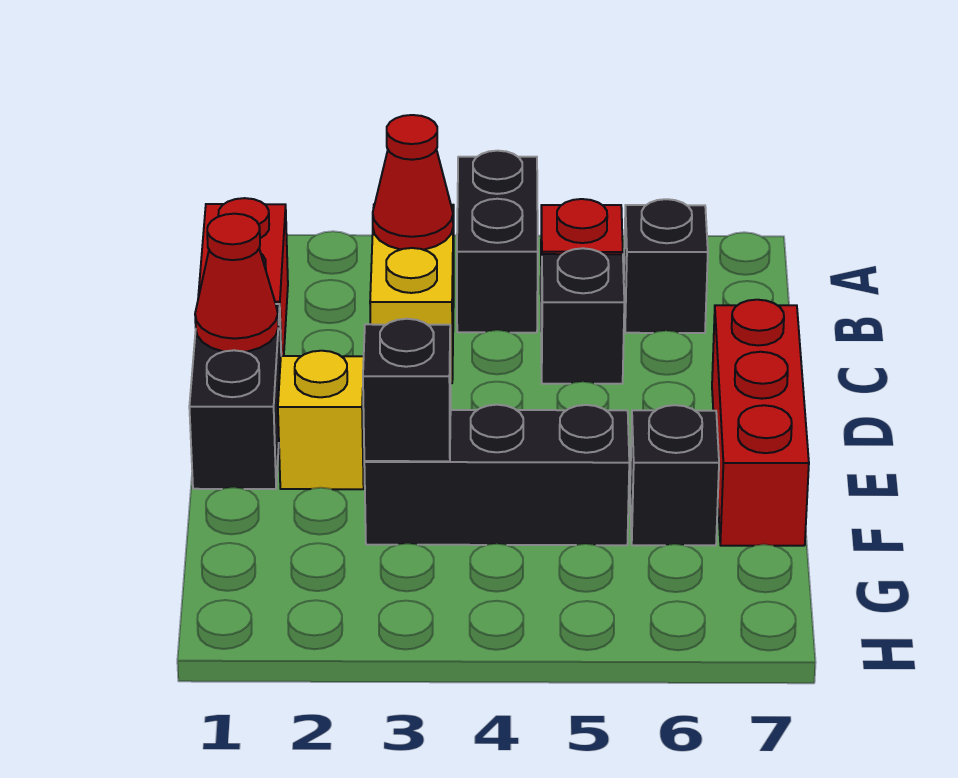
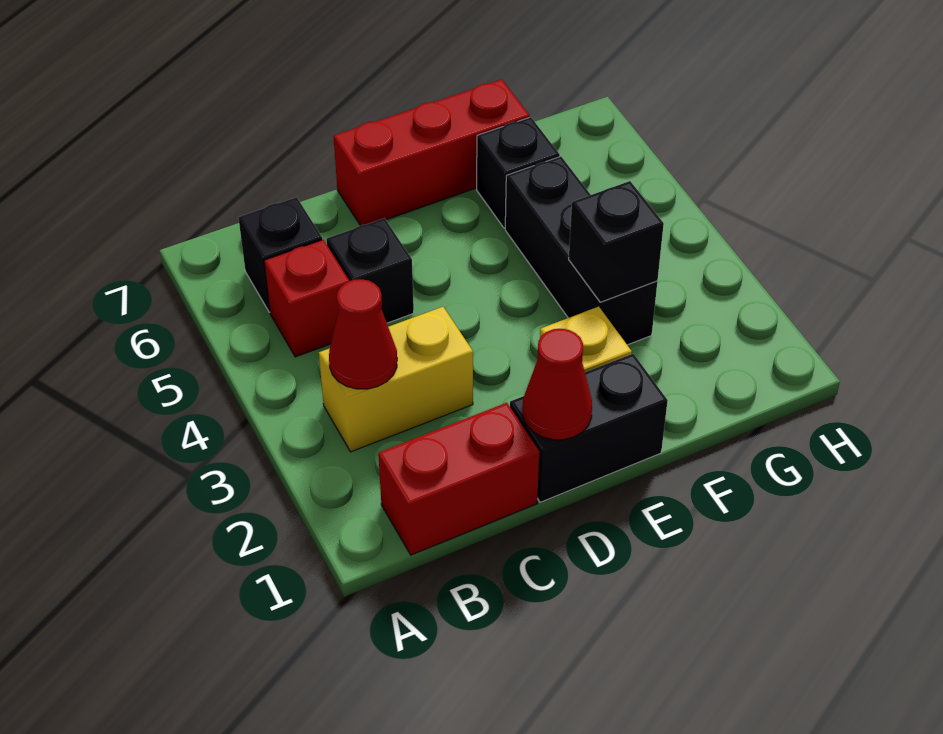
black brick A4:B4 level 1 -> none

